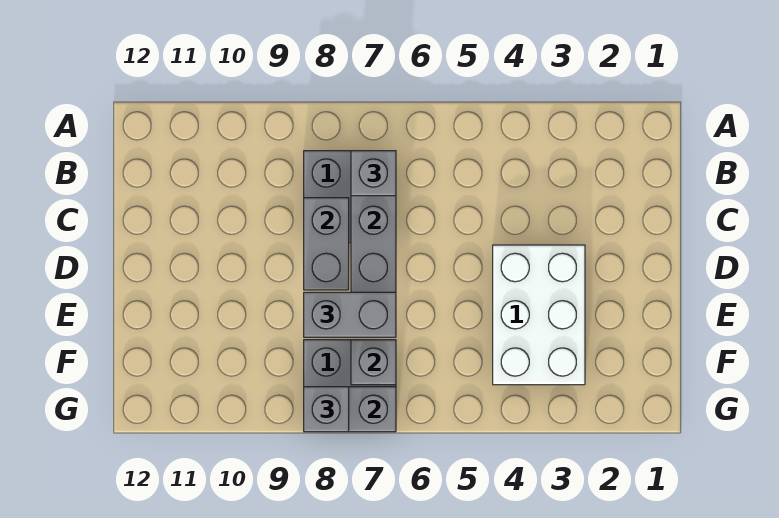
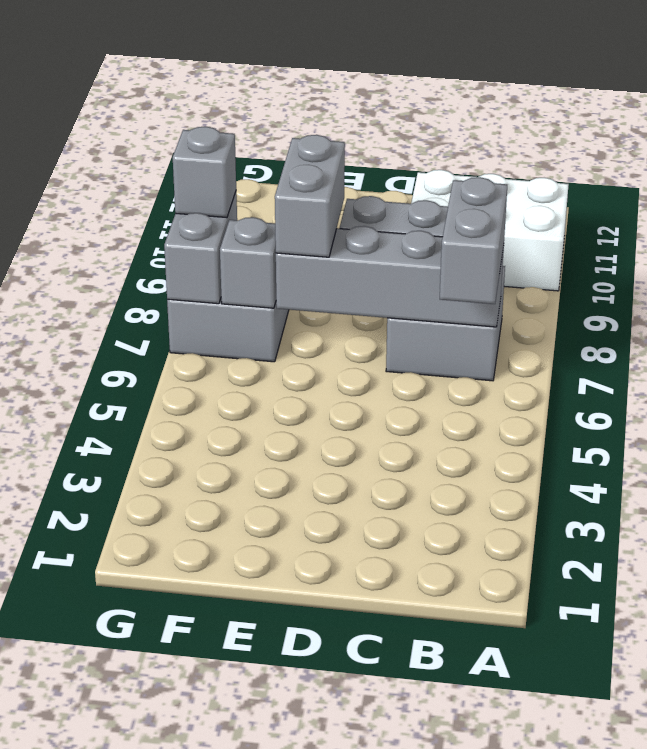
grey brick B7 level 3 -> grey brick B6:B7 level 3
white brick D3:F4 level 1 -> white brick A10:C11 level 1

